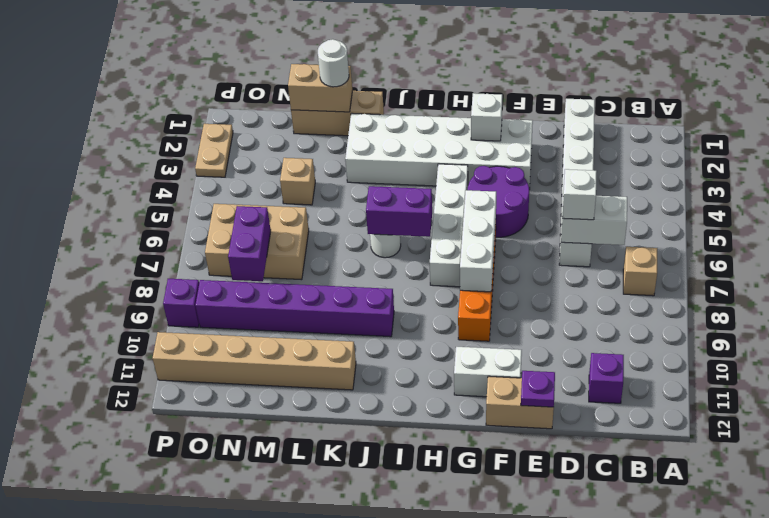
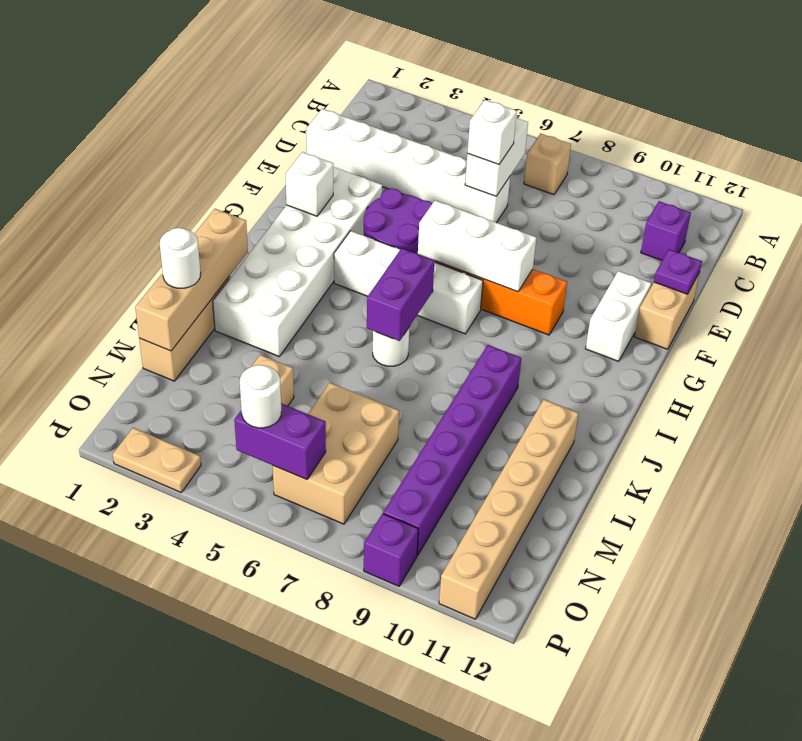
tan brick L1:M1 level 2 -> tan brick J1:M1 level 2
purple brick N7:N8 level 2 -> purple brick O5:O6 level 2
none -> white round brick O5 level 3

